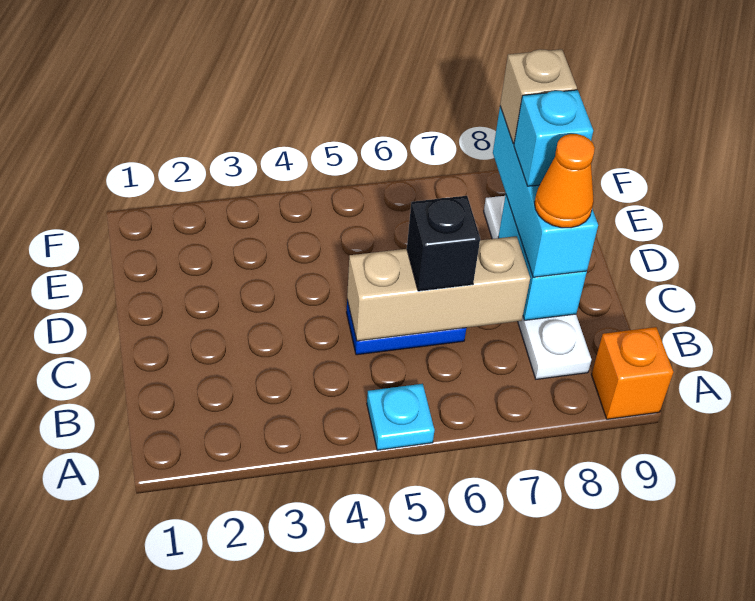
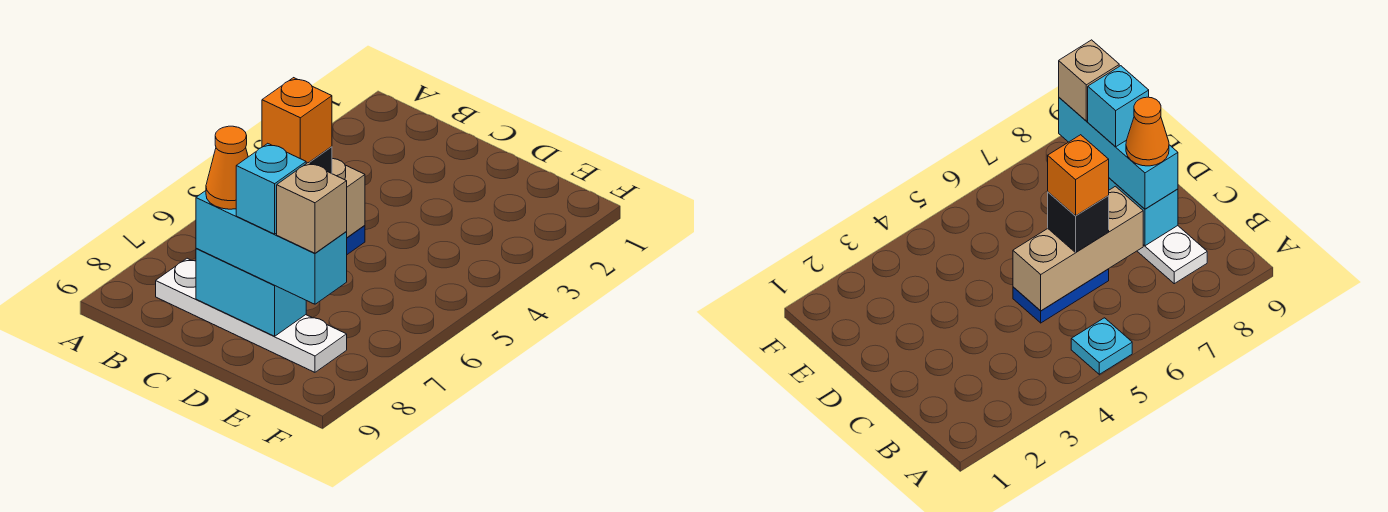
orange brick A9 level 1 -> orange brick C6 level 4

